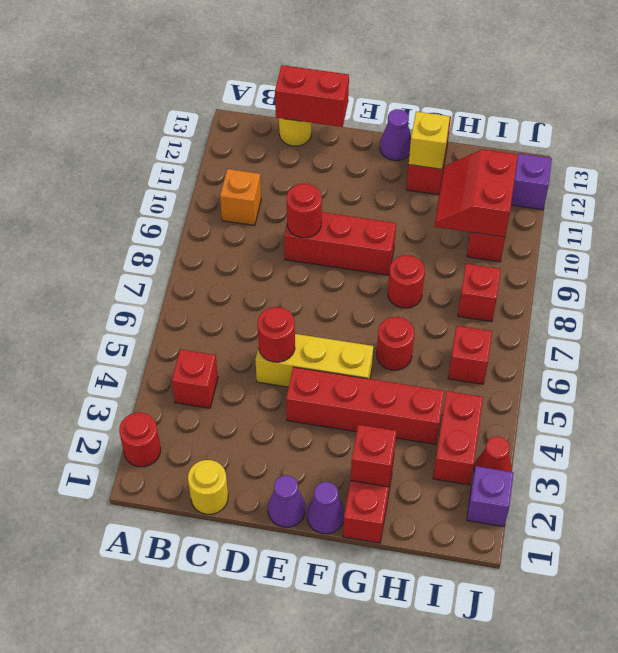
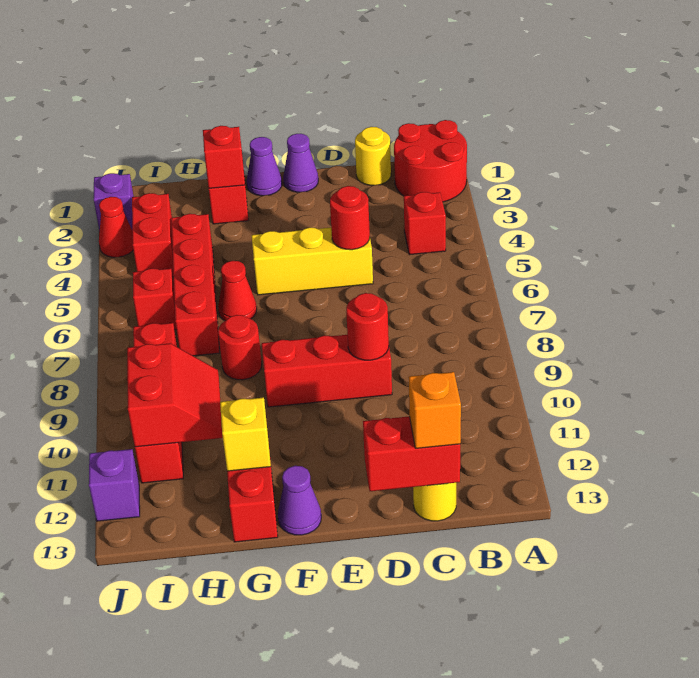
red round brick A2 level 1 -> red round brick A1:B2 level 1
orange brick B10 level 1 -> orange brick C13 level 3
red brick E4:H4 level 1 -> red brick H4:H7 level 1
red round brick G6 level 1 -> red cone G6 level 1

